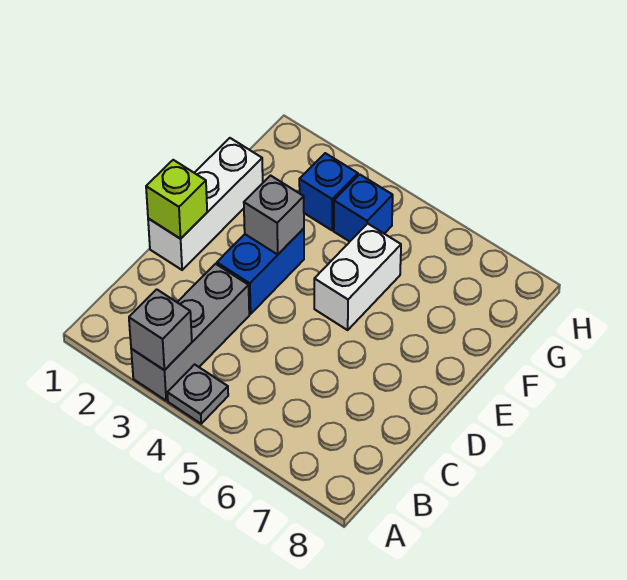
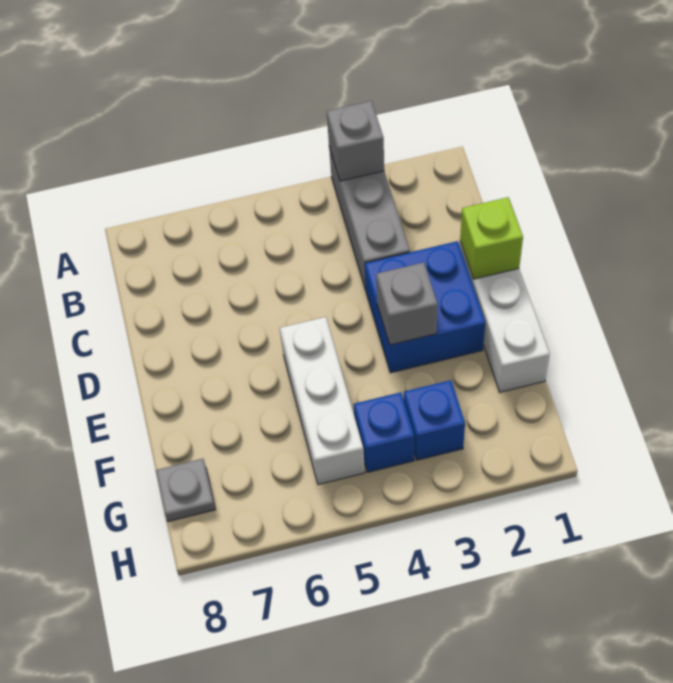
grey plate A4 level 1 -> grey plate G8 level 1
blue brick D3:E3 level 1 -> blue brick D2:E3 level 1
white brick E5:F5 level 1 -> white brick E5:G5 level 1

